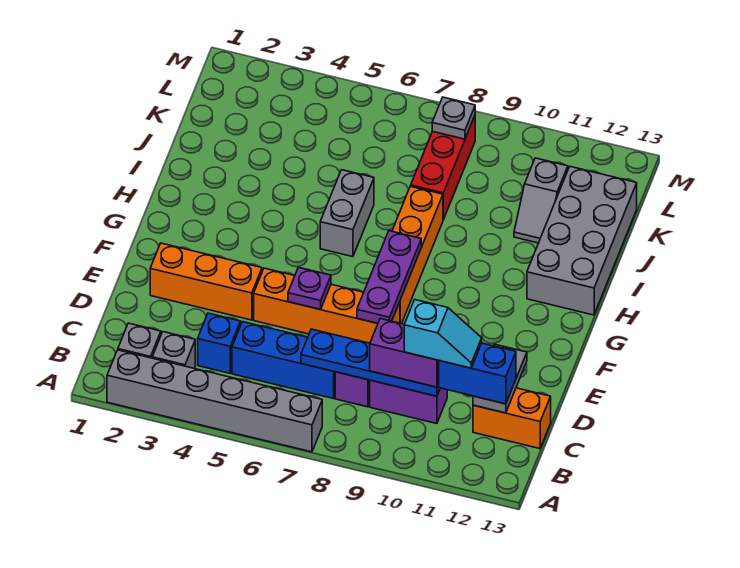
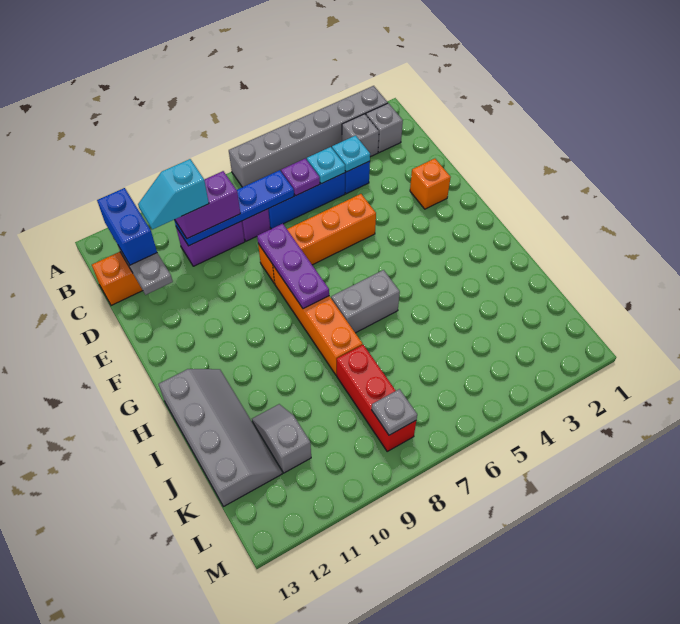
none -> cyan plate C4 level 2
none -> cyan plate C5 level 2
blue brick C11:C12 level 3 -> blue brick B12:C12 level 3
orange brick E2:E4 level 1 -> orange brick E2 level 1
purple plate E6 level 2 -> purple plate C6 level 2
grey brick H6:I6 level 1 -> grey brick H6:H7 level 1
grey brick H12:K13 level 1 -> grey slope H12:K13 level 1 top 13

